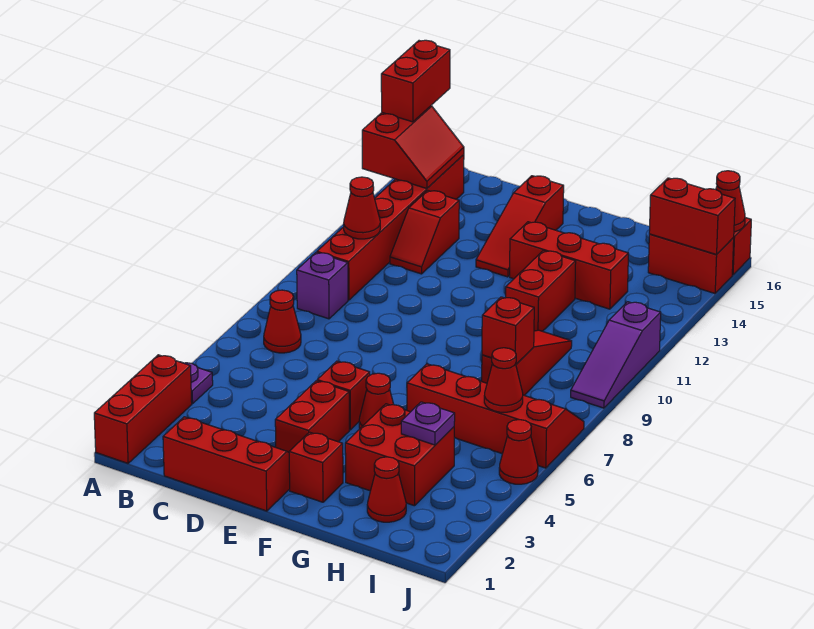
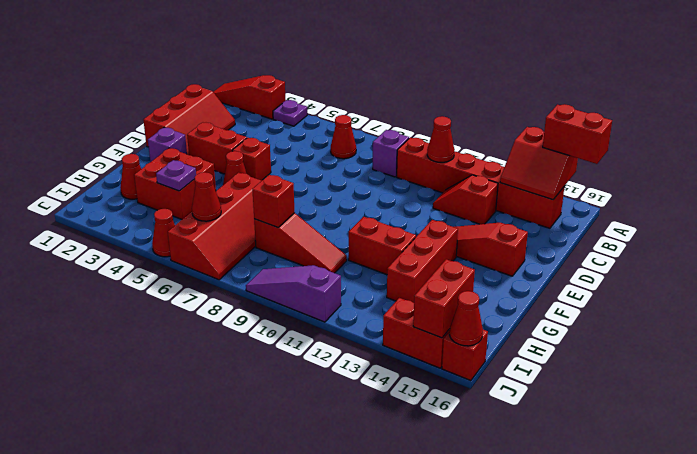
red brick A1:A3 level 1 -> red slope A1:A3 level 1 top 3
red brick F2 level 1 -> purple brick F2 level 1
red brick I15:J15 level 1 -> red brick J14:J15 level 1

